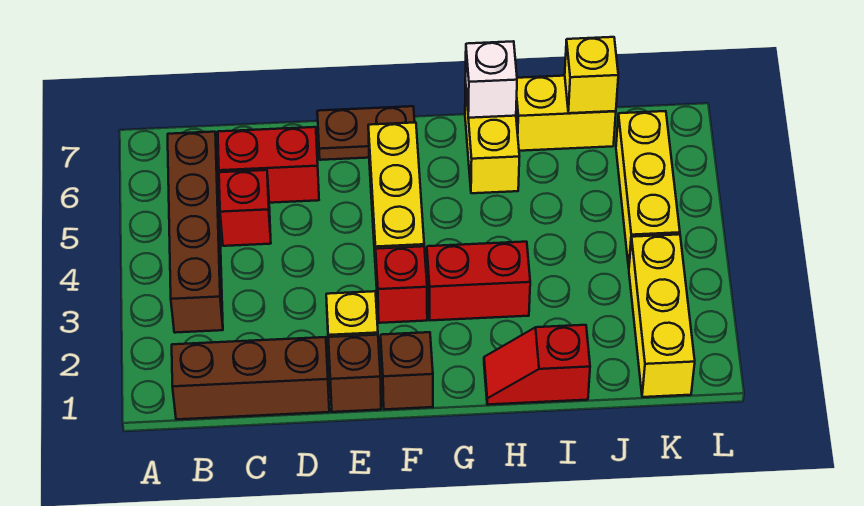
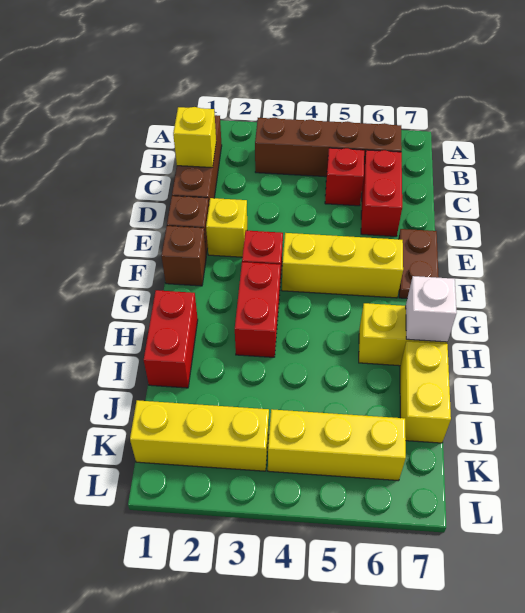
red slope H1:I1 level 1 top I -> red brick H1:I1 level 1
yellow brick J7 level 2 -> yellow brick C1 level 2

